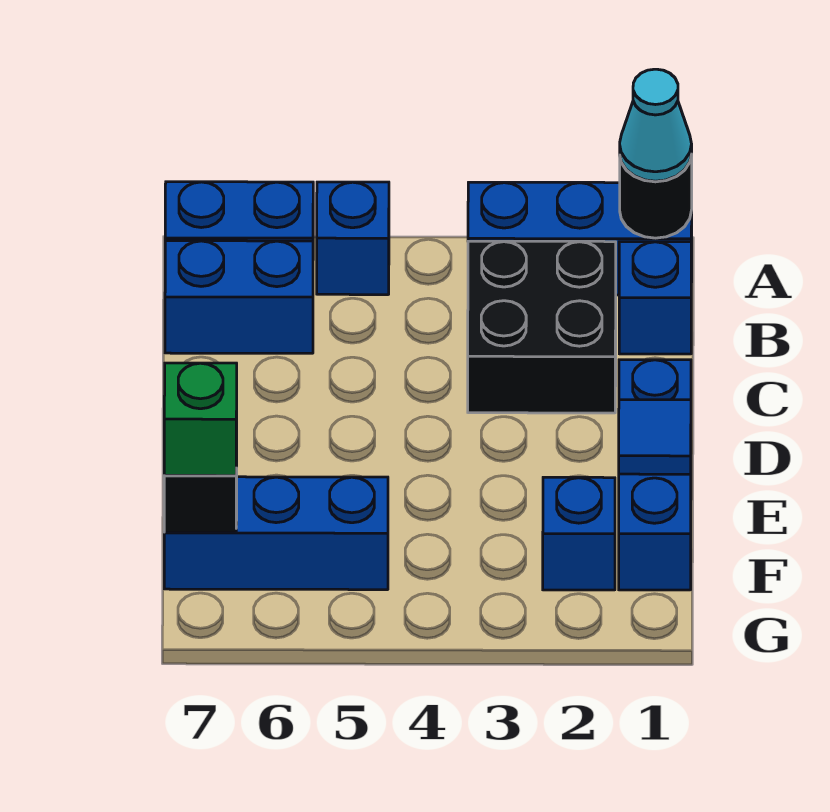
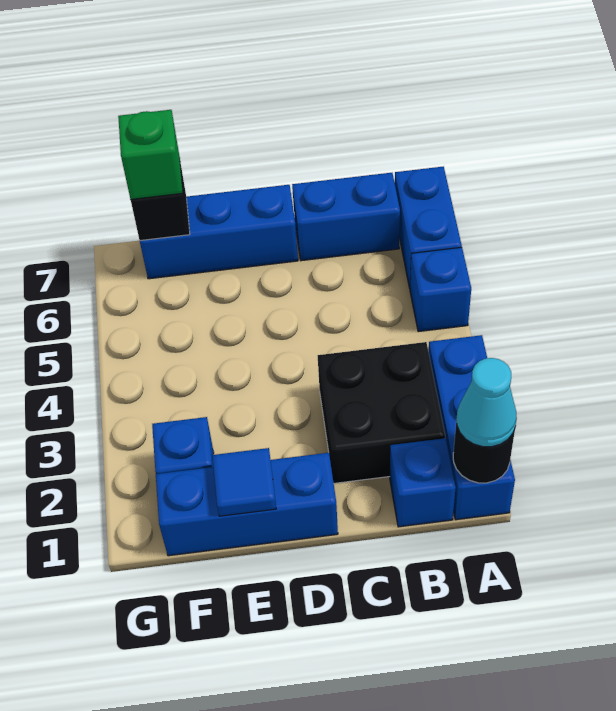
blue brick B6:B7 level 1 -> blue brick B7:C7 level 1
blue brick F5:F7 level 1 -> blue brick D7:F7 level 1

